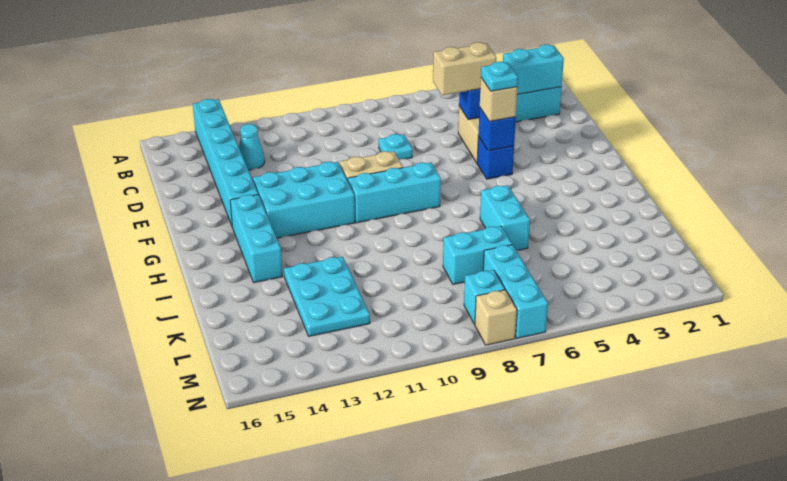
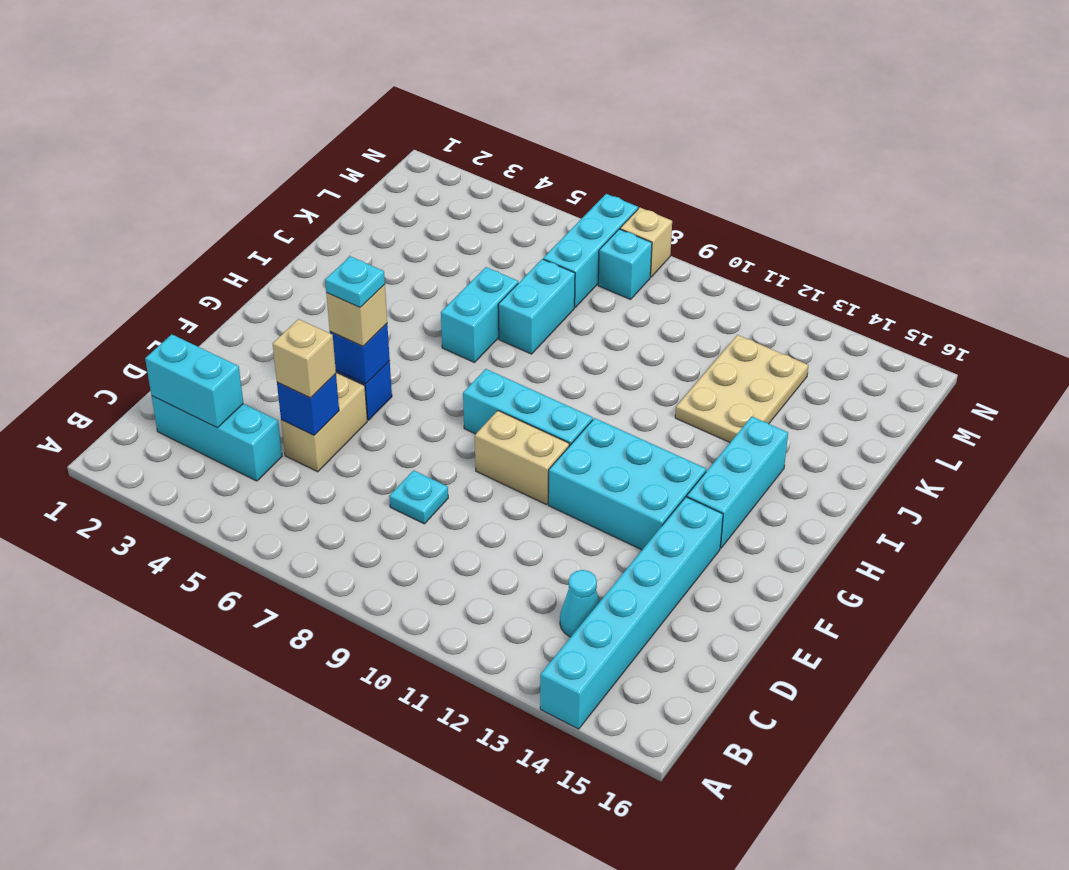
tan brick D5:D6 level 3 -> tan brick D5 level 3
cyan plate J12:L13 level 1 -> tan plate J12:L13 level 1
cyan brick K7:K8 level 1 -> cyan brick J7:K7 level 1

